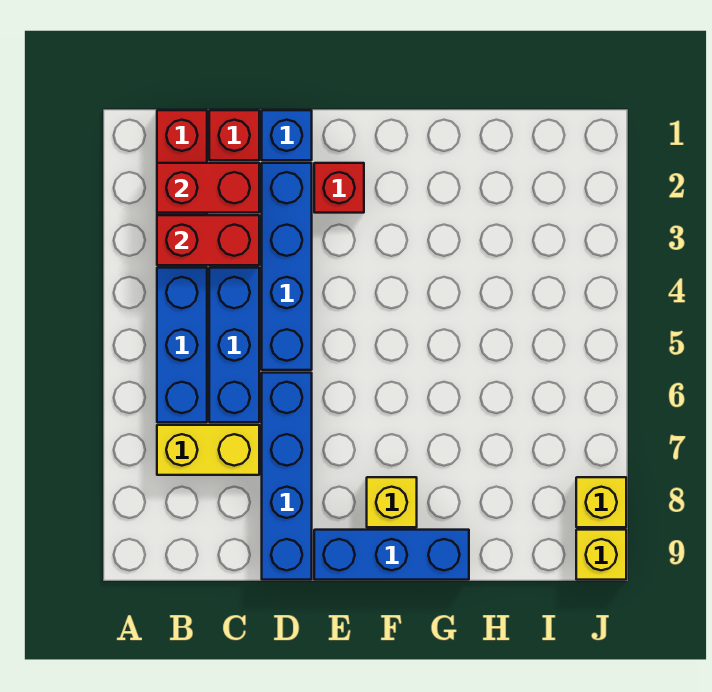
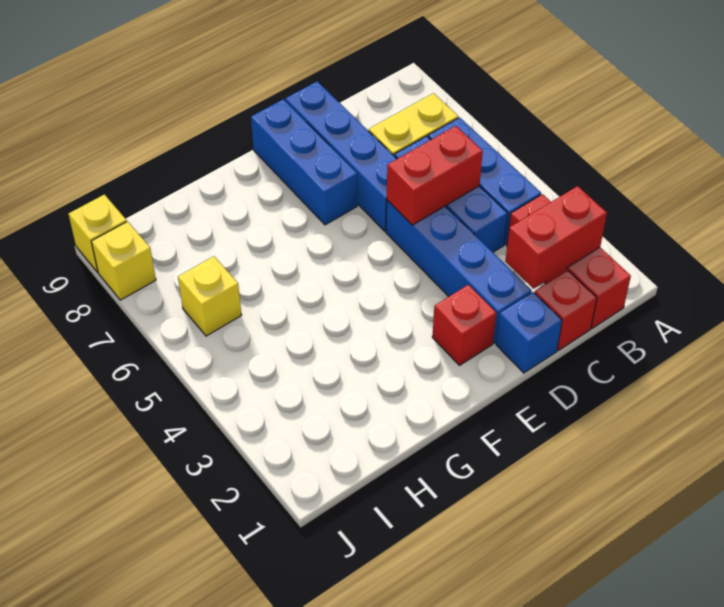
red brick B3:C3 level 2 -> red brick C5:D5 level 2
blue brick E9:G9 level 1 -> blue brick E7:E9 level 1
yellow brick F8 level 1 -> yellow brick I6 level 1

